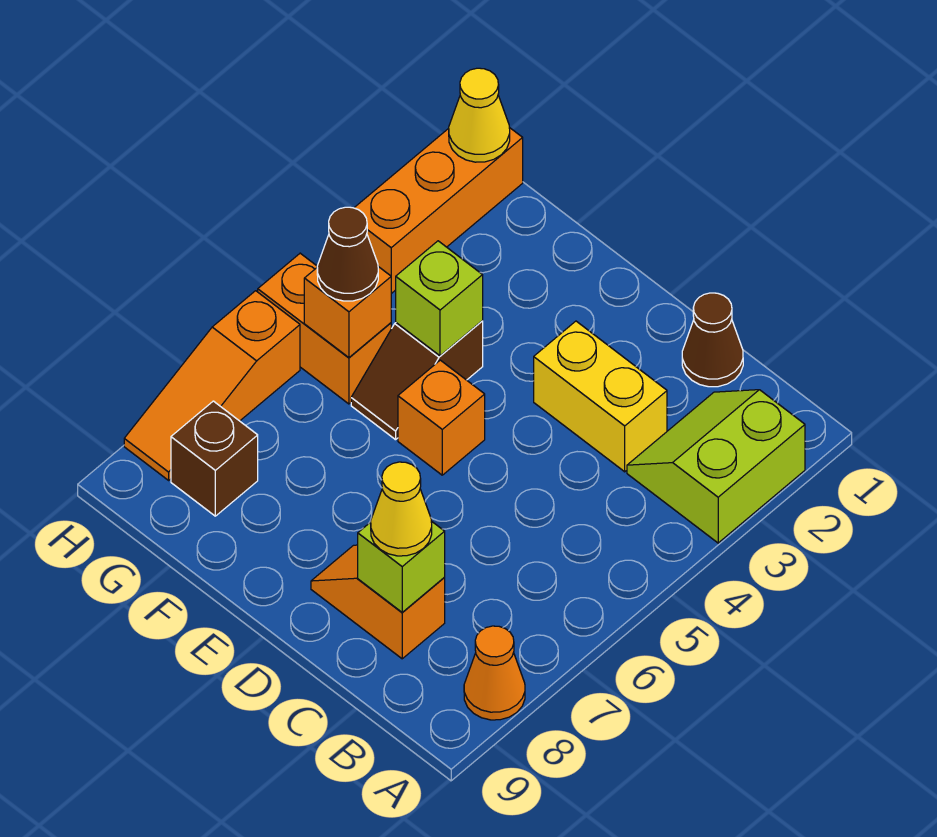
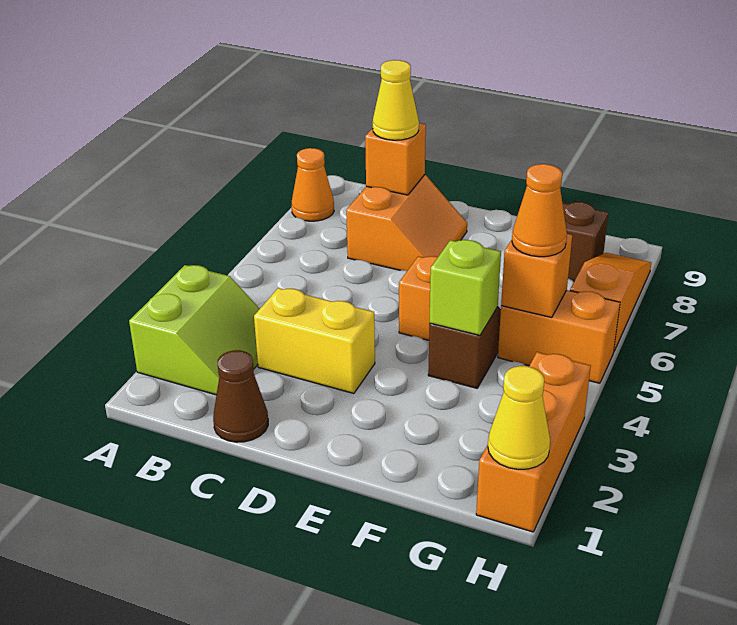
orange slope C8:D8 level 1 top C -> orange slope C7:D8 level 1 top C
lime brick C8 level 2 -> orange brick C8 level 2
brown cone G5 level 3 -> orange cone G5 level 3

